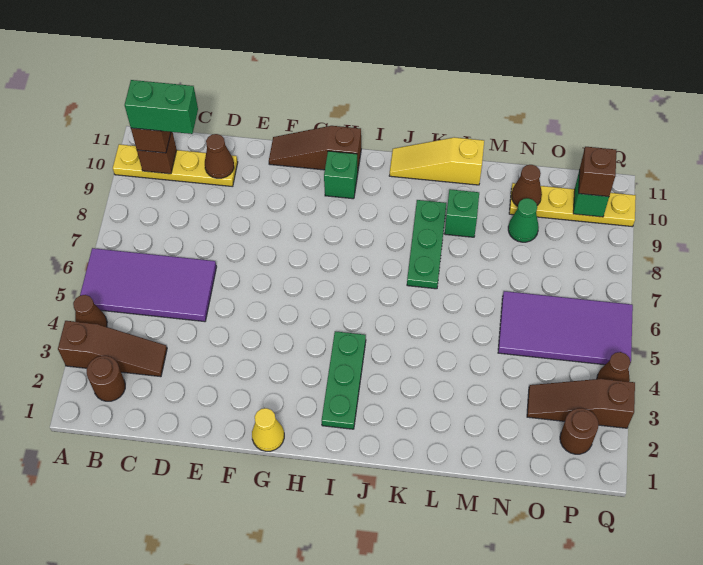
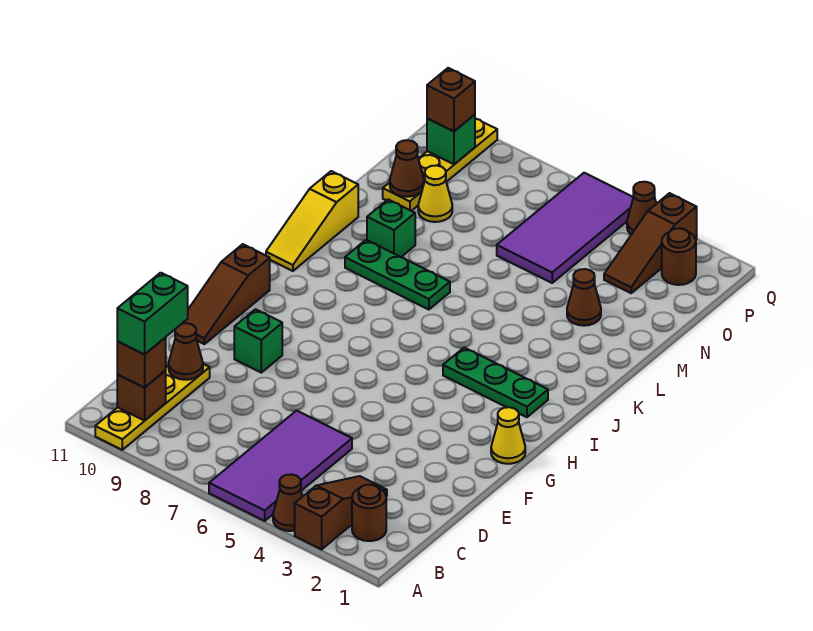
green brick H10 level 1 -> green brick F9 level 1
none -> brown cone M3 level 1
green cone N9 level 1 -> yellow cone N9 level 1

